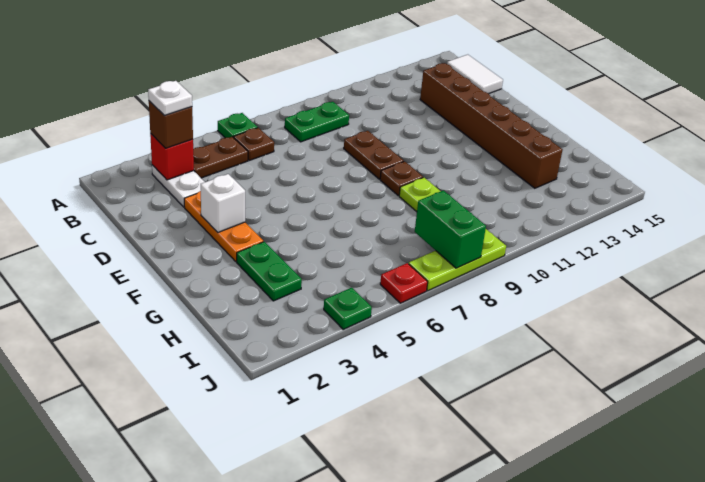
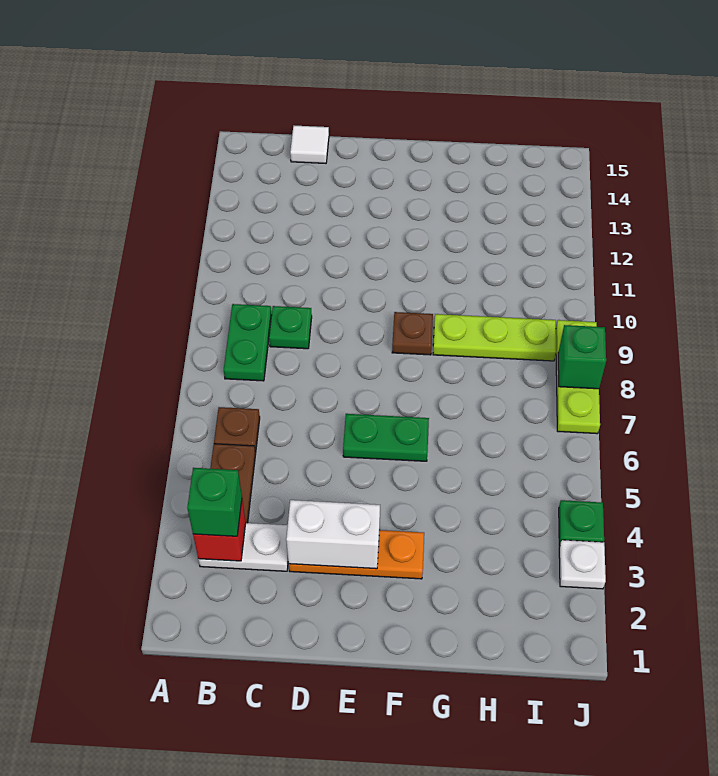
green plate A6 level 1 -> green plate C9 level 1
brown brick B3 level 3 -> green brick B3 level 3
white plate B3 level 4 -> white plate J3 level 1
white tile B15:C15 level 1 -> white tile C15 level 1
brown brick C13:H13 level 1 -> none
brown plate D9:E9 level 1 -> none
white brick E3 level 2 -> white brick D3:E3 level 2
green plate G3:H3 level 1 -> green plate E6:F6 level 1
green brick I8:J8 level 2 -> green brick J8 level 2
red plate J6 level 1 -> none

